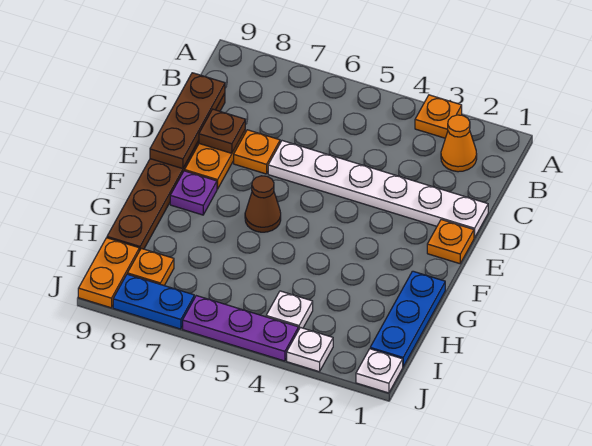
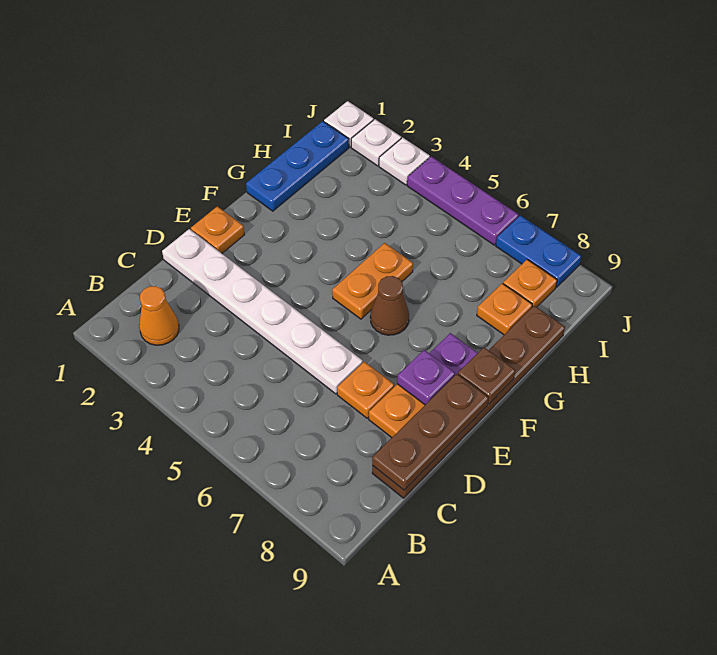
orange plate A3 level 1 -> orange plate H8 level 1
brown plate D8 level 2 -> brown plate F9 level 2
none -> purple plate E8 level 2
white plate I4 level 1 -> white plate J2 level 1
orange plate I9:J9 level 1 -> orange plate F5:G5 level 1

